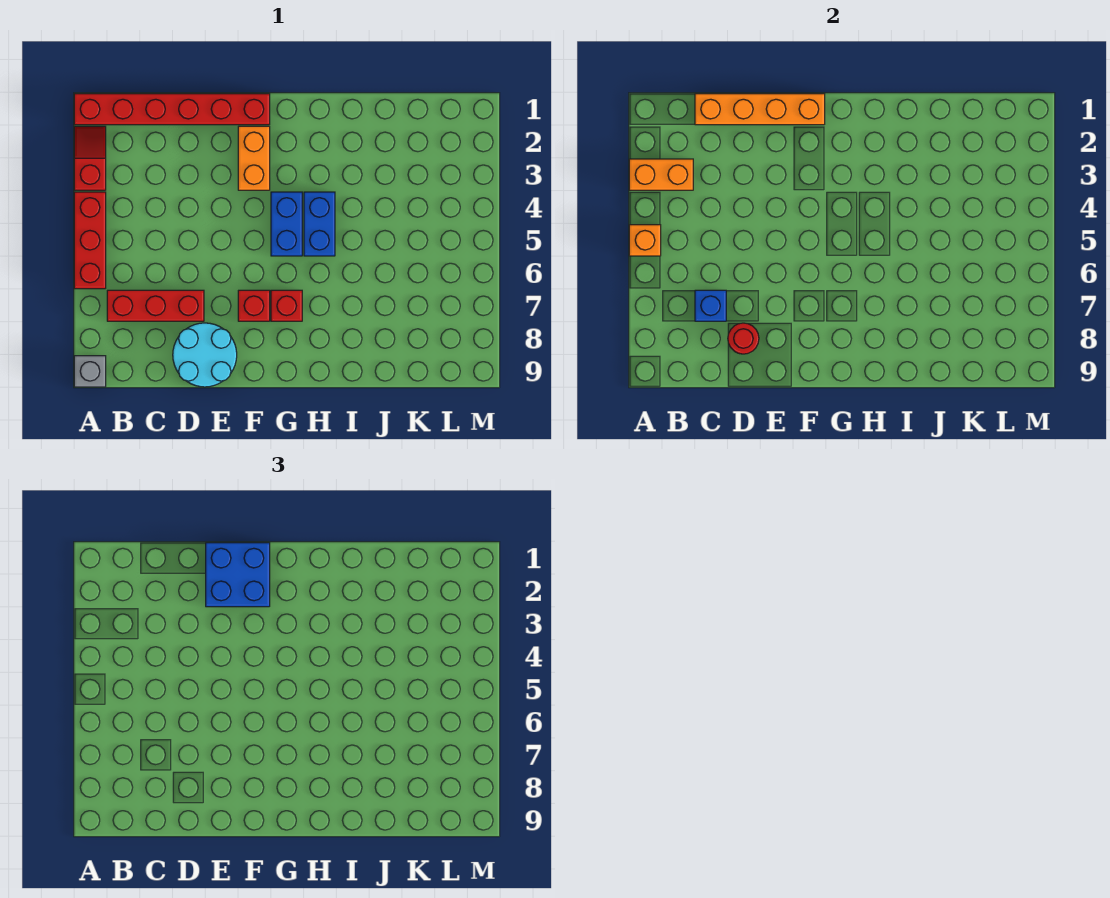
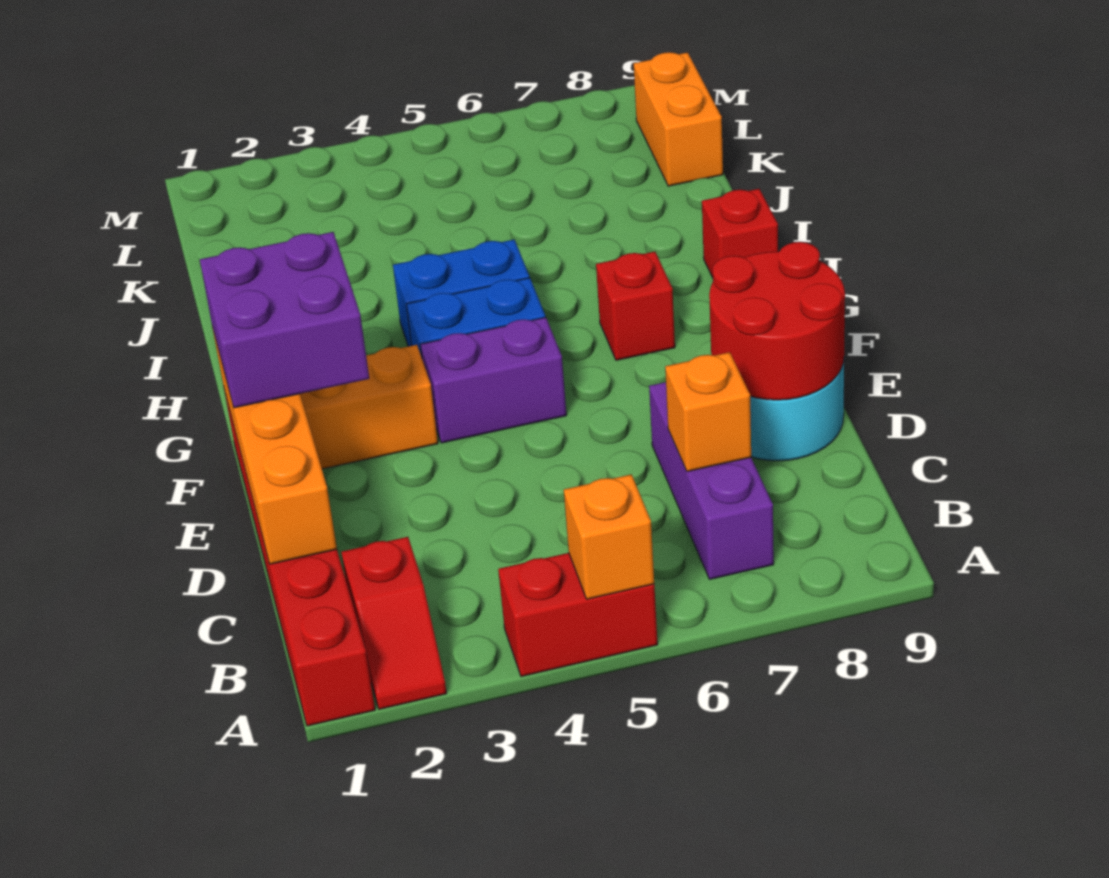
red slope A2:A3 level 1 top 3 -> red slope A2:B2 level 1 top B
orange brick A3:B3 level 2 -> orange brick K9:L9 level 1
red brick A4:A6 level 1 -> red brick A4:A5 level 1
grey brick A9 level 1 -> none
red brick B7:D7 level 1 -> purple brick B7:D7 level 1
blue brick C7 level 2 -> orange brick C7 level 2
red round brick D8 level 2 -> red round brick D8:E9 level 2
blue brick E1:F2 level 3 -> purple brick E1:F2 level 3
none -> purple brick F4:F5 level 1
red brick F7 level 1 -> red brick H9 level 1

